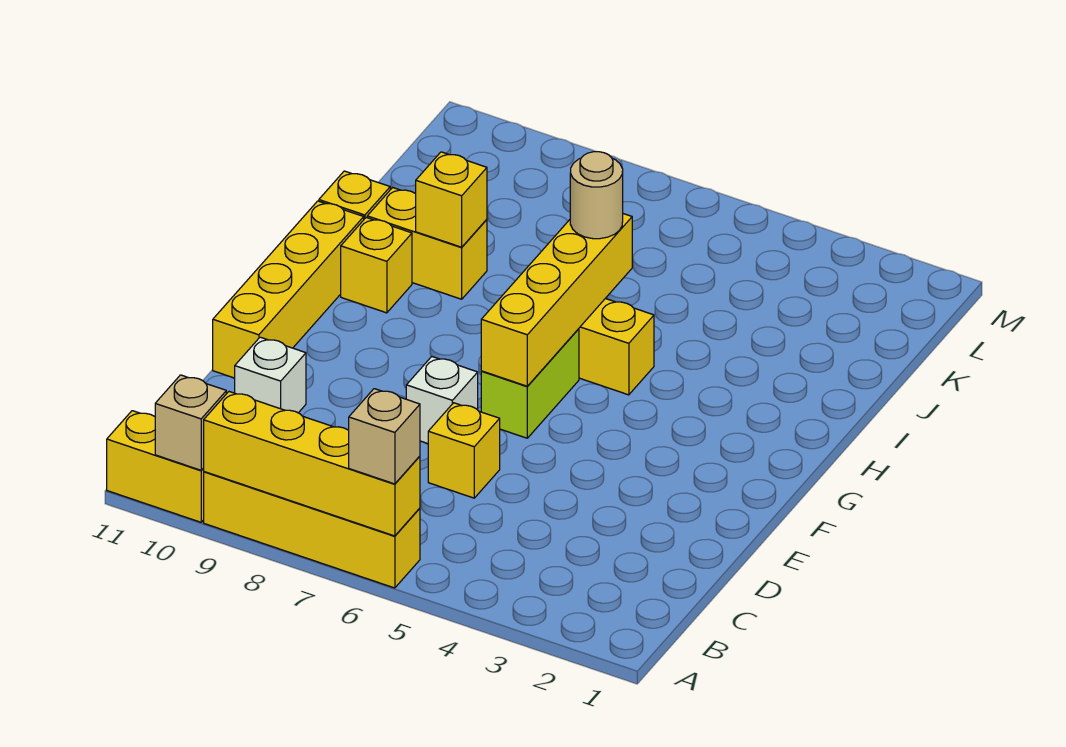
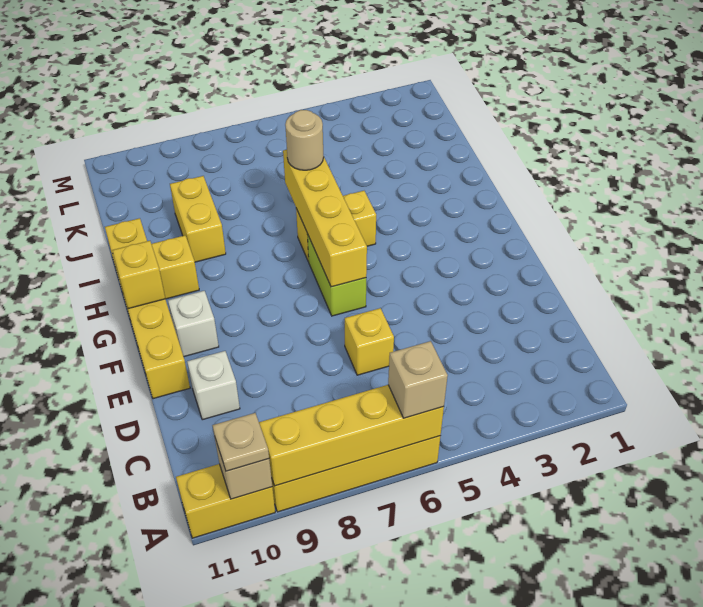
none -> tan plate A10 level 3
white brick E7 level 1 -> white brick F10 level 1
yellow brick I9:I10 level 1 -> yellow brick I9:J9 level 1
yellow brick I9 level 2 -> yellow brick G11 level 2

